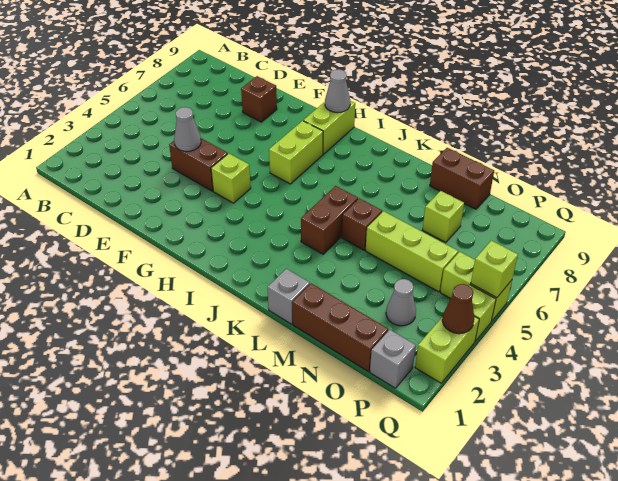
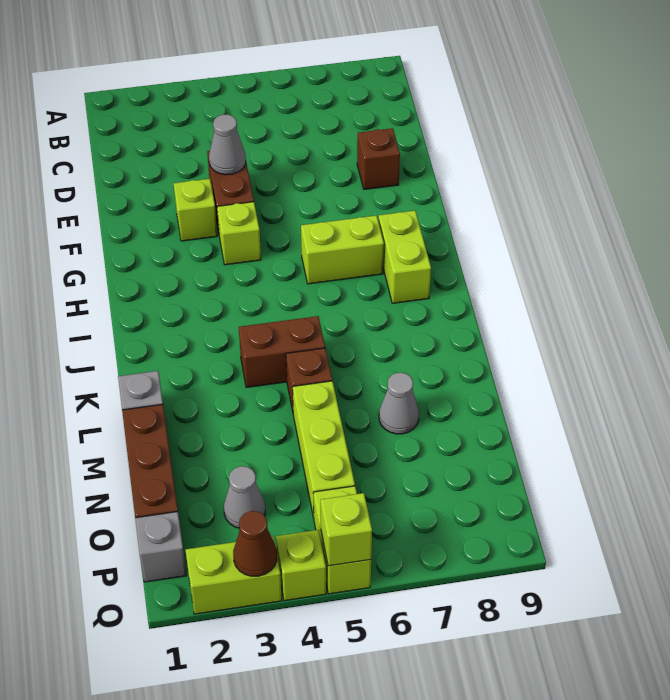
lime brick H8:H9 level 1 -> lime brick H8:I8 level 1
grey cone H9 level 2 -> grey cone M7 level 1
brown brick M9:N9 level 1 -> none
lime brick N7 level 1 -> lime brick F3 level 1

